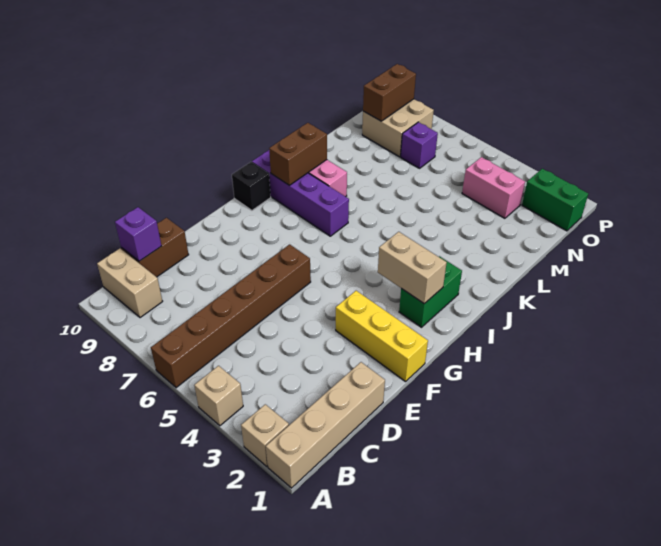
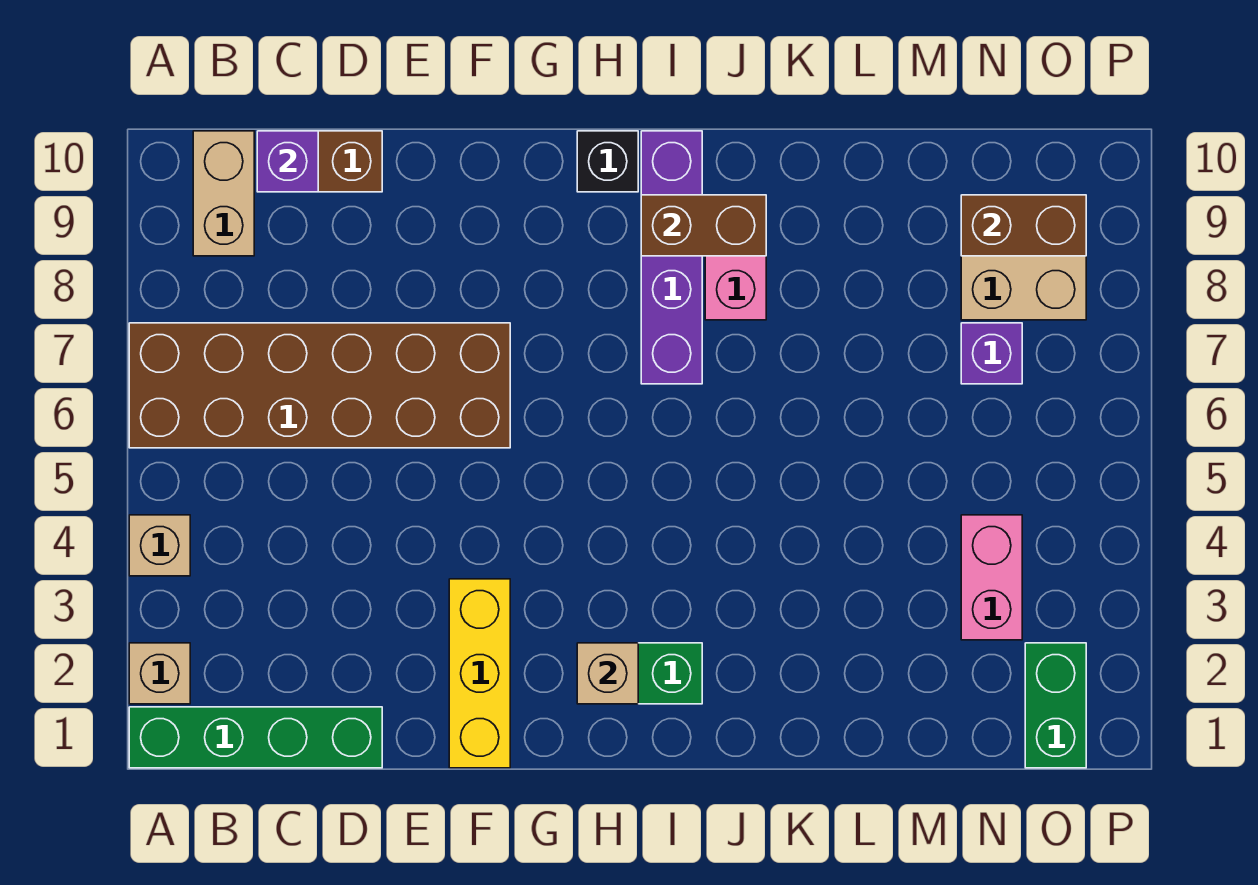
tan brick A1:D1 level 1 -> green brick A1:D1 level 1
brown brick A6:F6 level 1 -> brown brick A6:F7 level 1
tan brick H2:H3 level 2 -> tan brick H2 level 2

